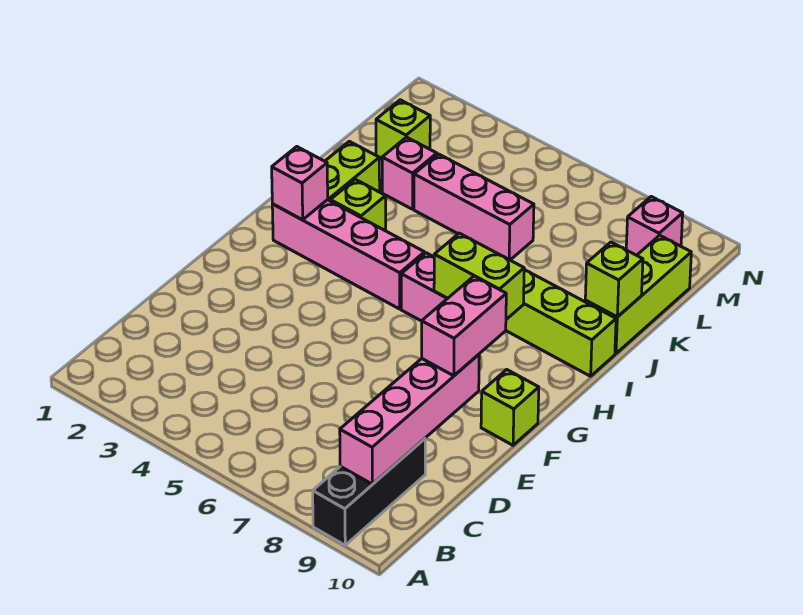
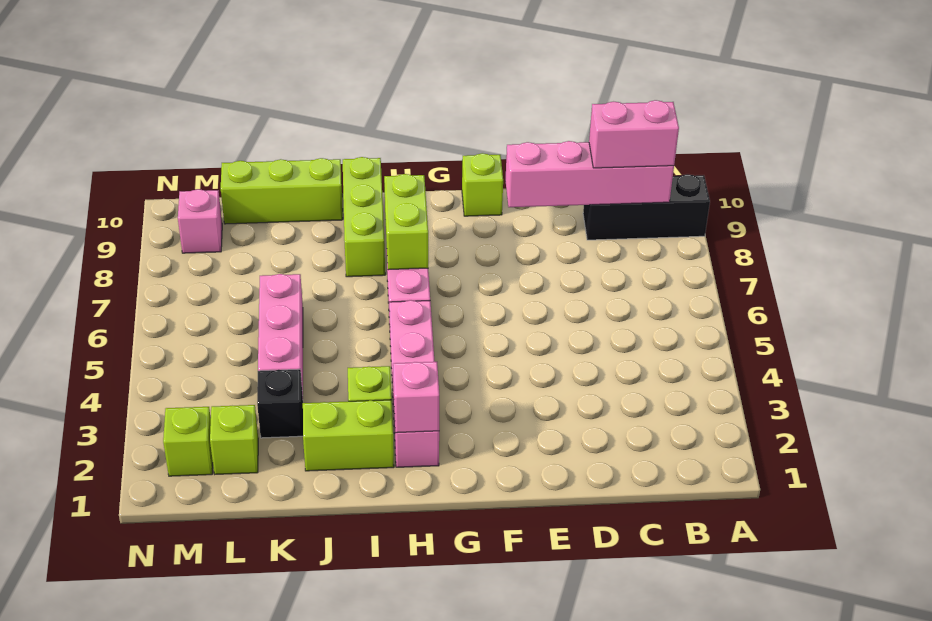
pink brick E9:F9 level 3 -> pink brick B9:C9 level 3
lime brick J10 level 2 -> lime brick M2 level 1
pink brick K3 level 1 -> black brick K3 level 1

